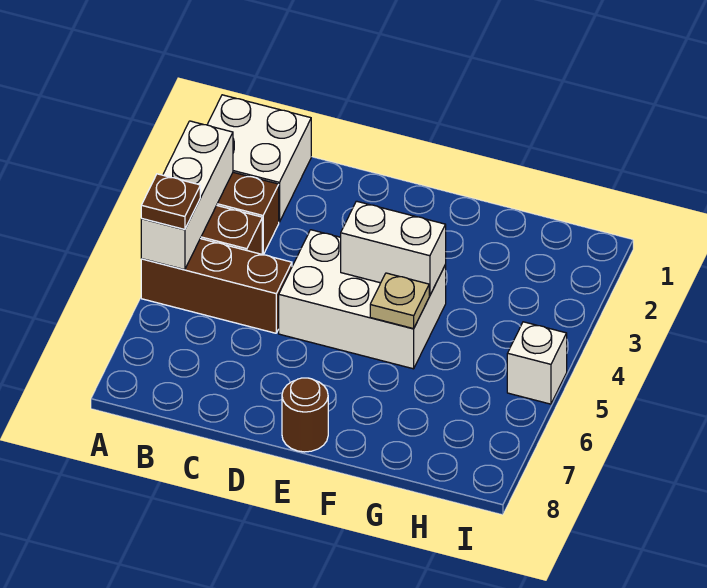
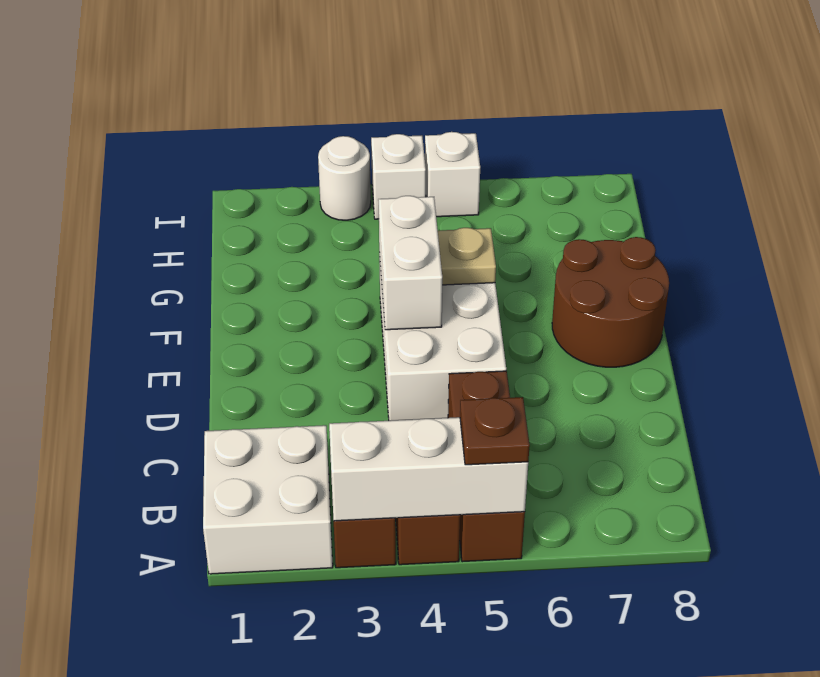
brown round brick E8 level 1 -> brown round brick E7:F8 level 1
none -> white round brick I3 level 1
none -> white brick I4 level 1

